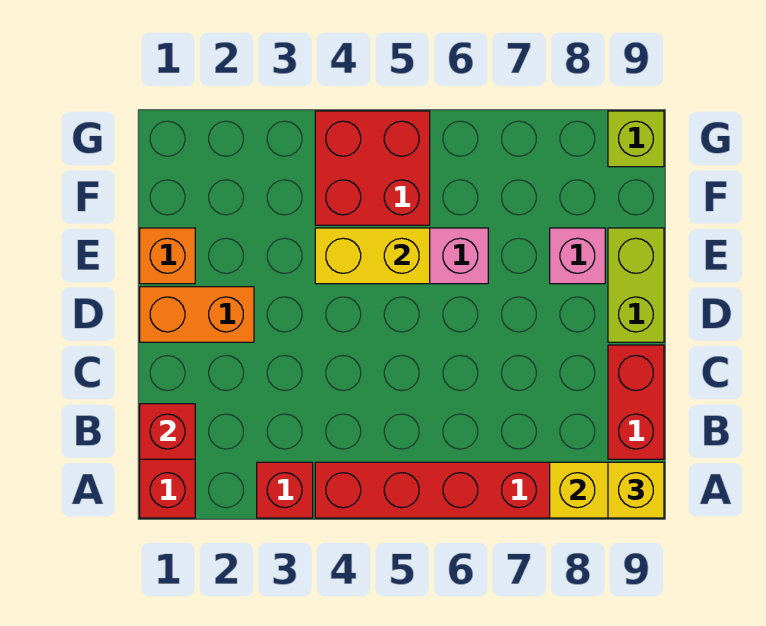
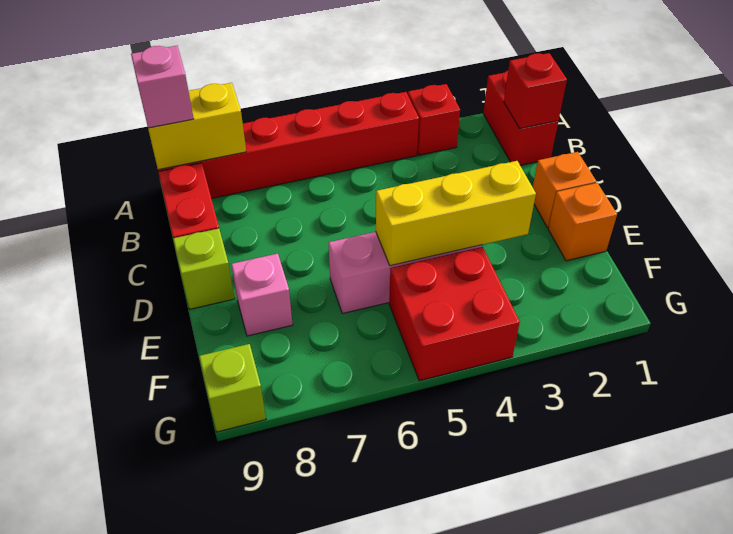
yellow brick A9 level 3 -> pink brick A9 level 3
orange brick D1:D2 level 1 -> orange brick D1 level 1
lime brick D9:E9 level 1 -> lime brick D9 level 1
yellow brick E4:E5 level 2 -> yellow brick E3:E5 level 2

